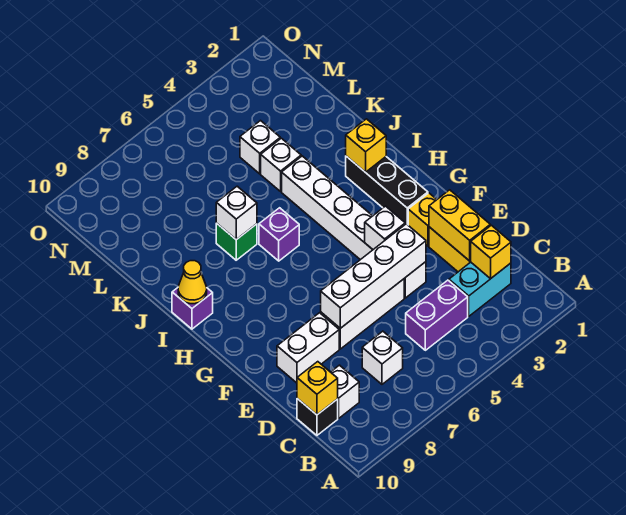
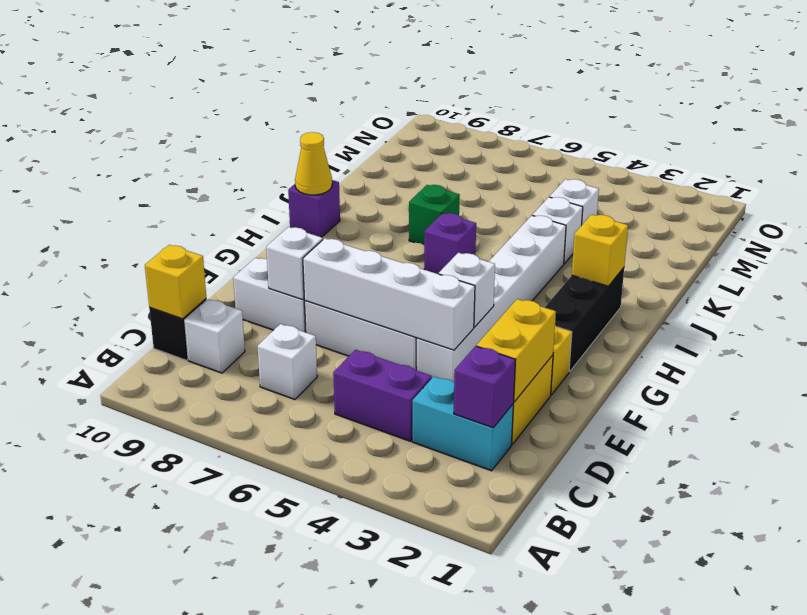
yellow brick C2 level 2 -> purple brick C2 level 2
white brick J7 level 2 -> white brick E8 level 2

